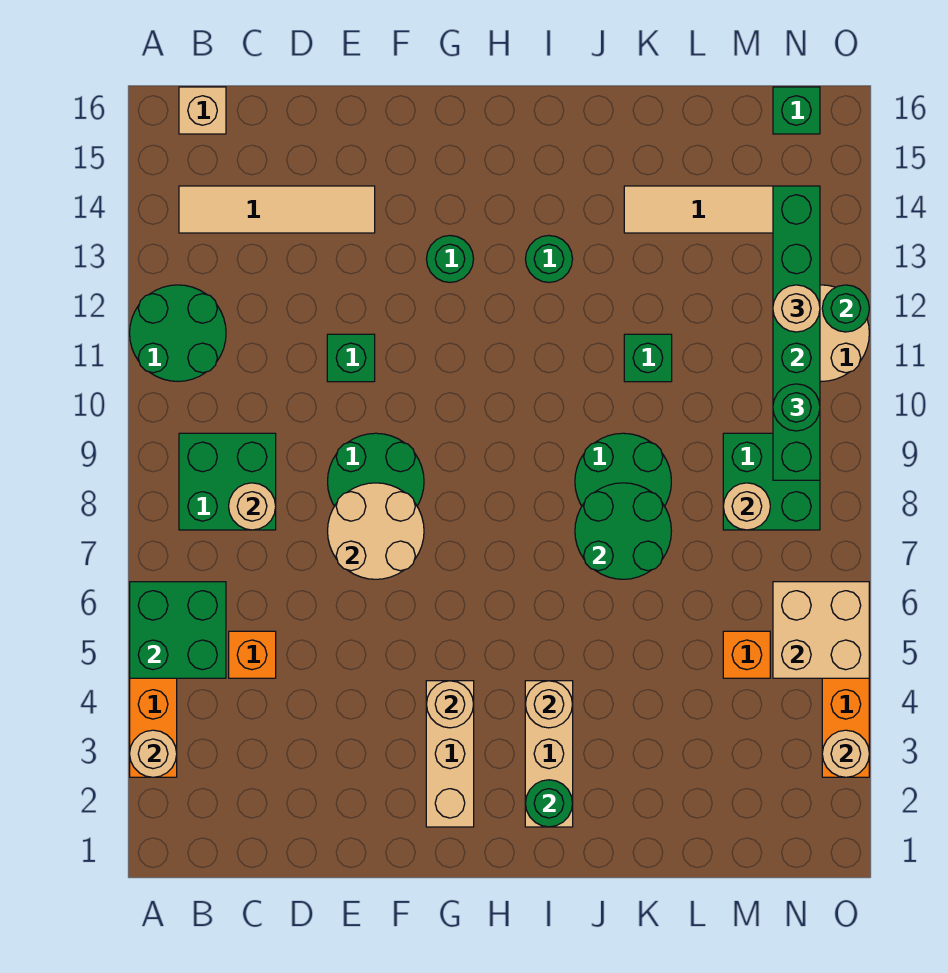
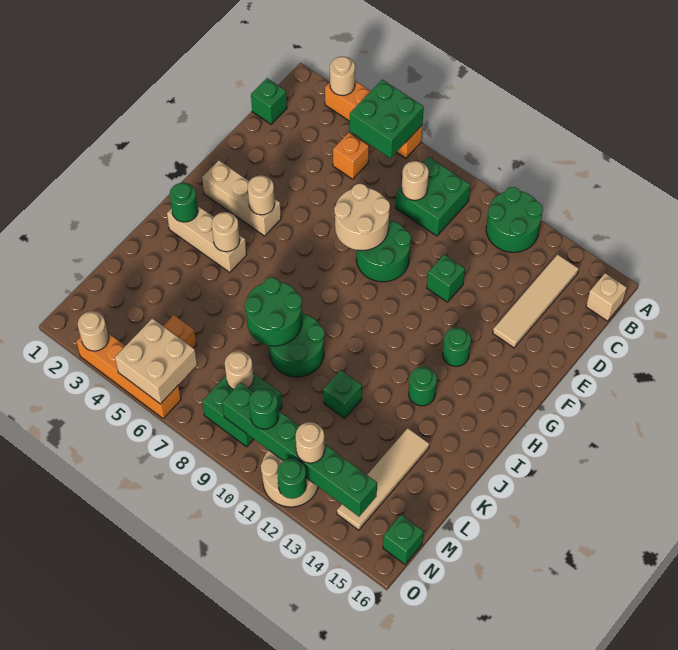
none -> green brick C1 level 1

